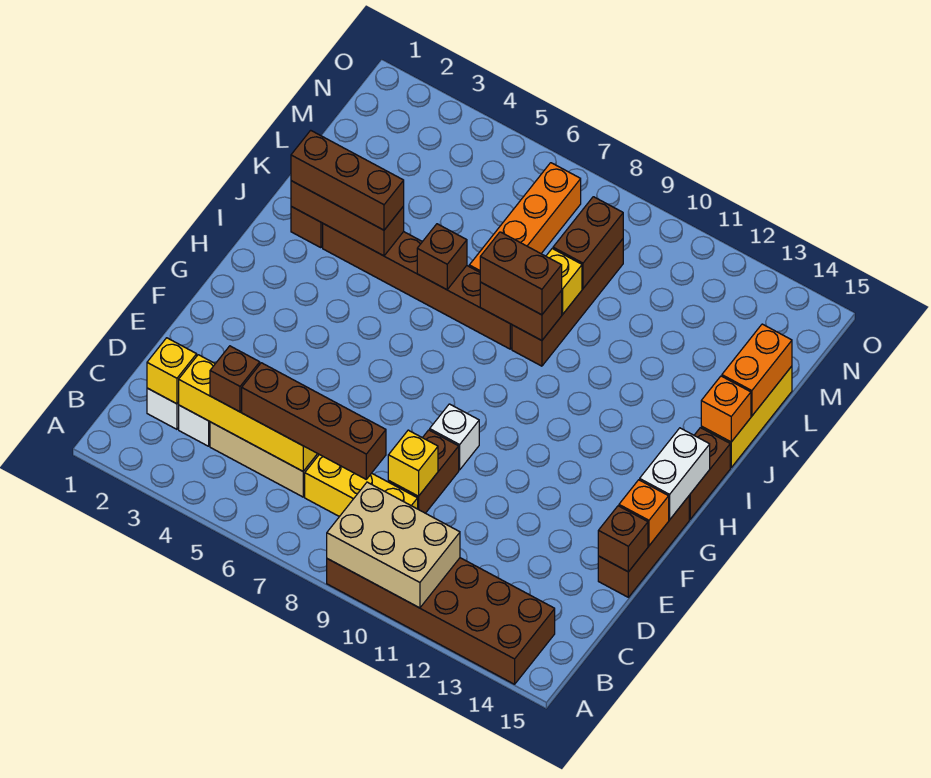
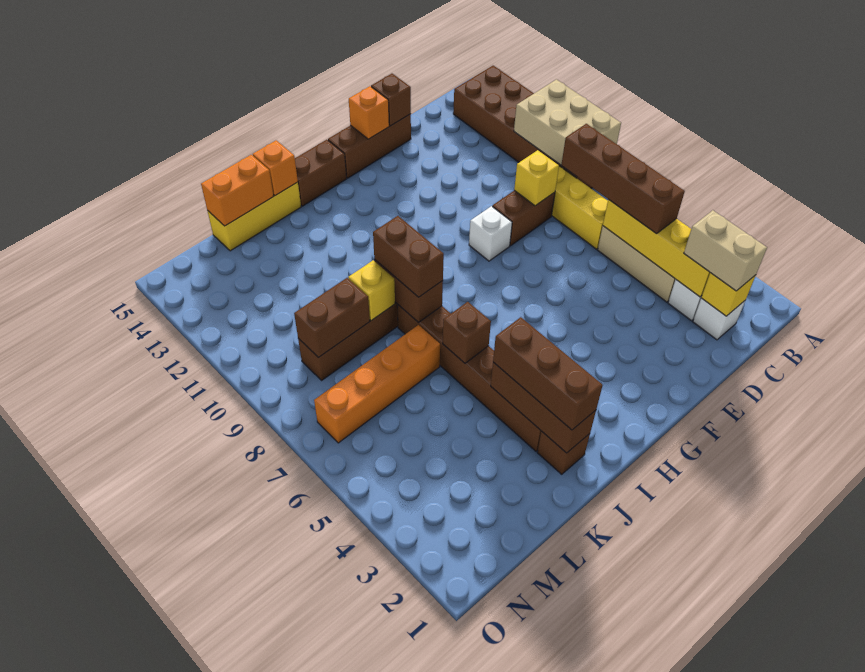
none -> tan brick C2:C3 level 3
brown brick C4 level 3 -> none
white brick G15:H15 level 2 -> none

